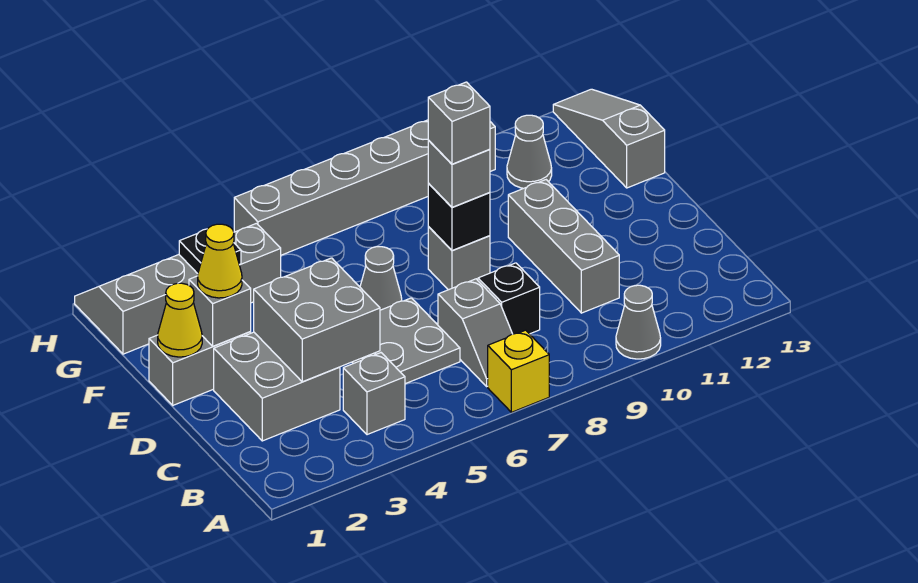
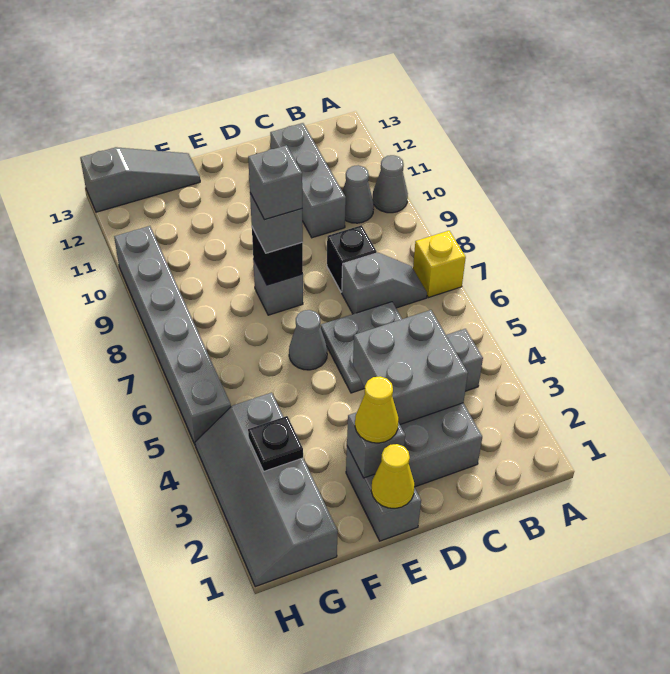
grey brick C10:E10 level 1 -> grey brick C10:C12 level 1
grey slope F13:H13 level 1 top F -> grey slope F13:H13 level 1 top H
grey cone G11 level 1 -> grey cone B10 level 1

